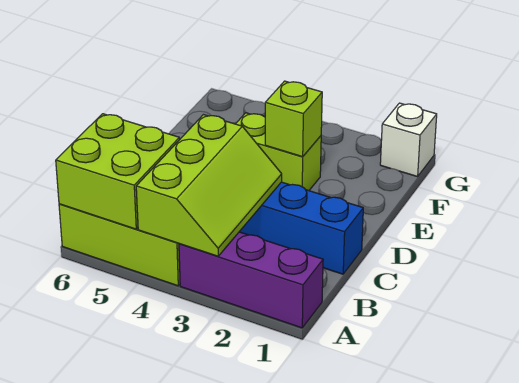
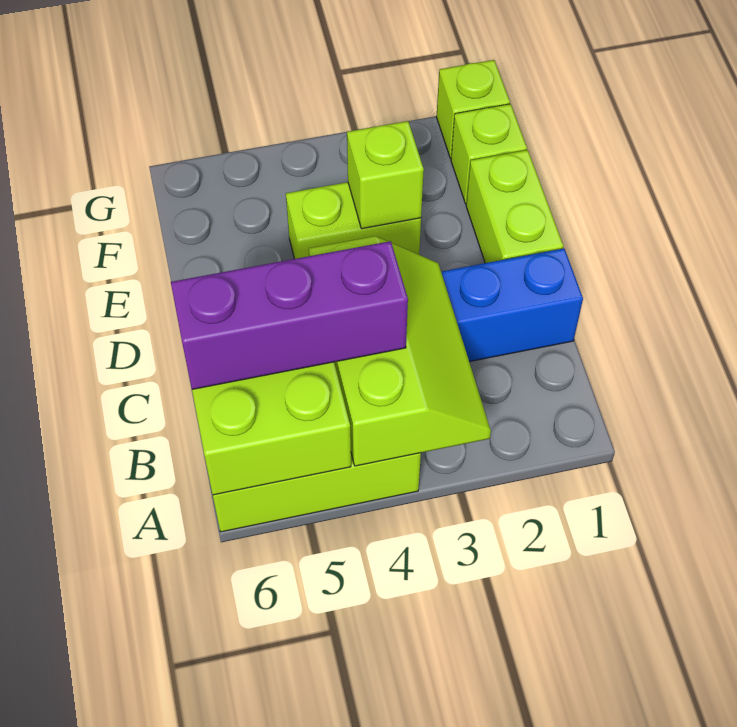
purple brick A1:A3 level 1 -> purple brick B4:B6 level 3
none -> lime brick D1:E1 level 1
none -> lime brick F1 level 1
white brick G1 level 1 -> lime brick G1 level 1

